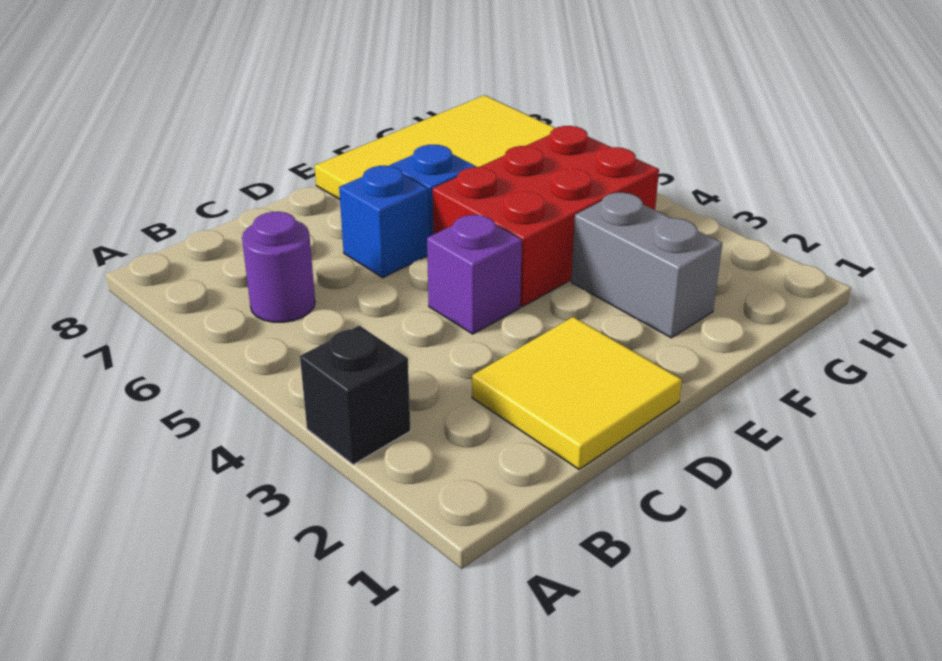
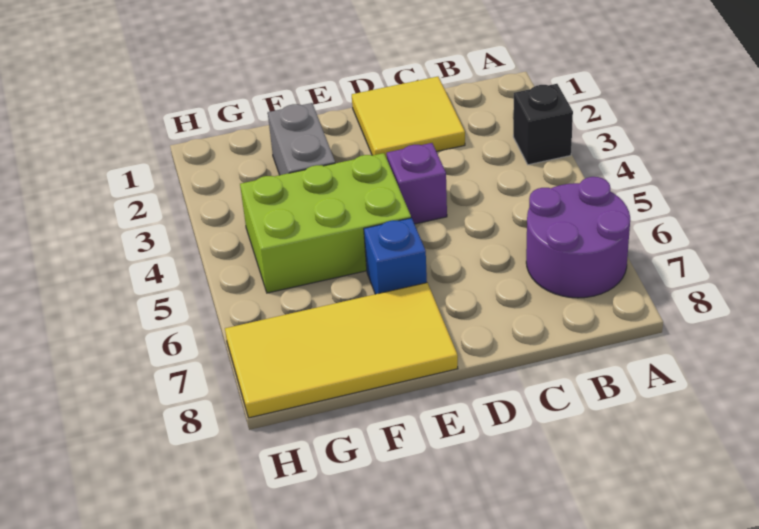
purple round brick B6 level 1 -> purple round brick A6:B7 level 1
blue brick D6 level 1 -> none
red brick E4:G5 level 1 -> lime brick E4:G5 level 1

